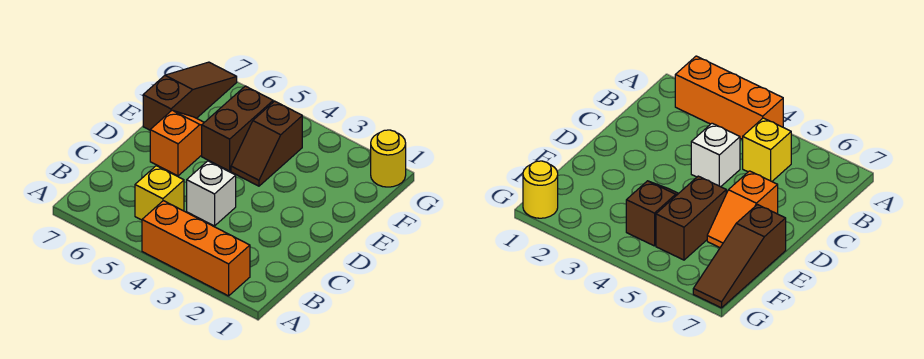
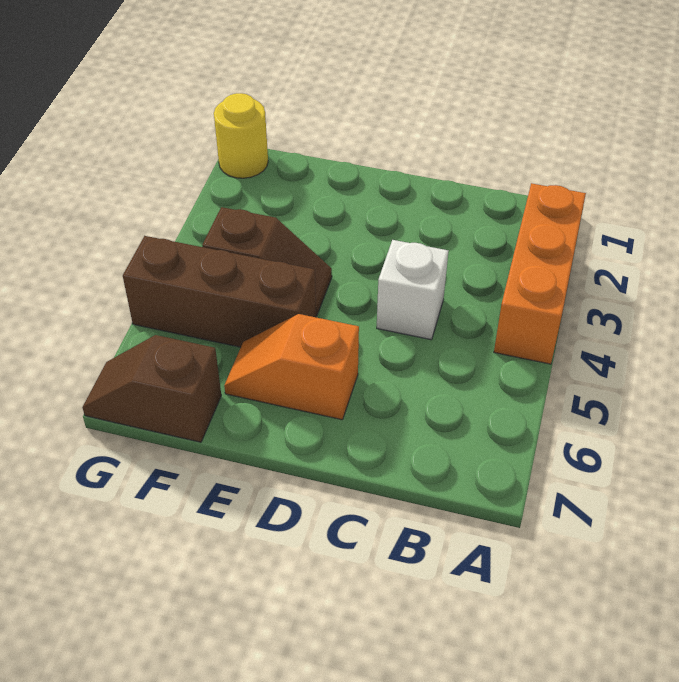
yellow brick B5 level 1 -> none
brown brick E5:F5 level 1 -> brown brick E5:G5 level 1
brown slope E7:G7 level 1 top E -> brown slope F7:G7 level 1 top F

